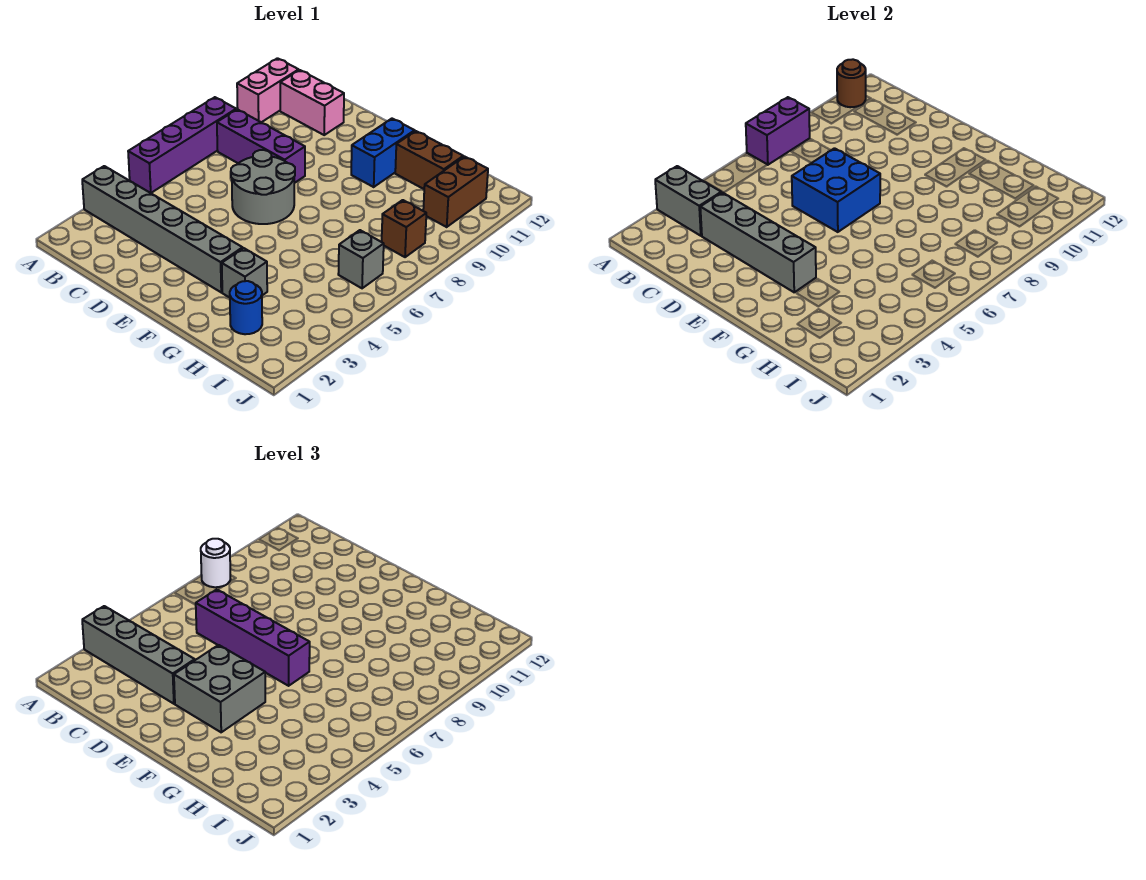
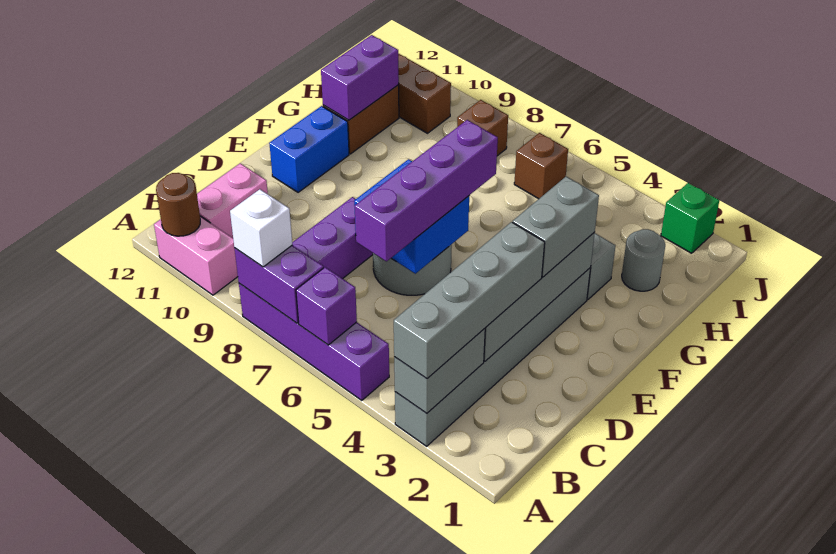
none -> purple brick A6 level 2
white round brick A8 level 3 -> white brick A8 level 3
grey brick E3:F4 level 3 -> grey brick E3:F3 level 3
blue brick F10:F11 level 1 -> blue brick E11:F11 level 1
none -> purple brick G11:H11 level 2
blue round brick H2 level 1 -> grey round brick H2 level 1
grey brick I6 level 1 -> brown brick I6 level 1
none -> green brick J2 level 1

